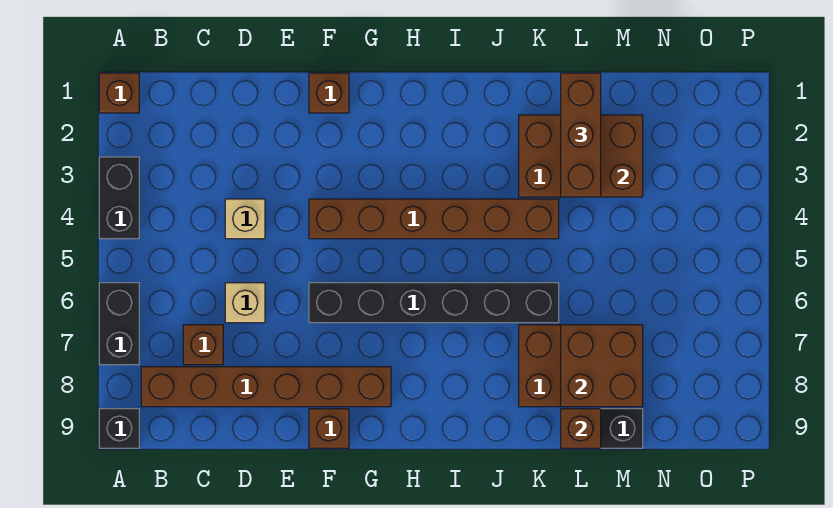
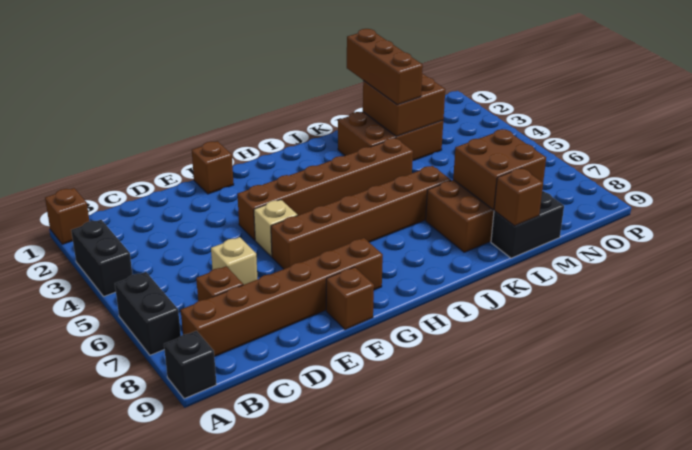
tan brick D4 level 1 -> tan brick F5 level 1
black brick F6:K6 level 1 -> brown brick F6:K6 level 1

